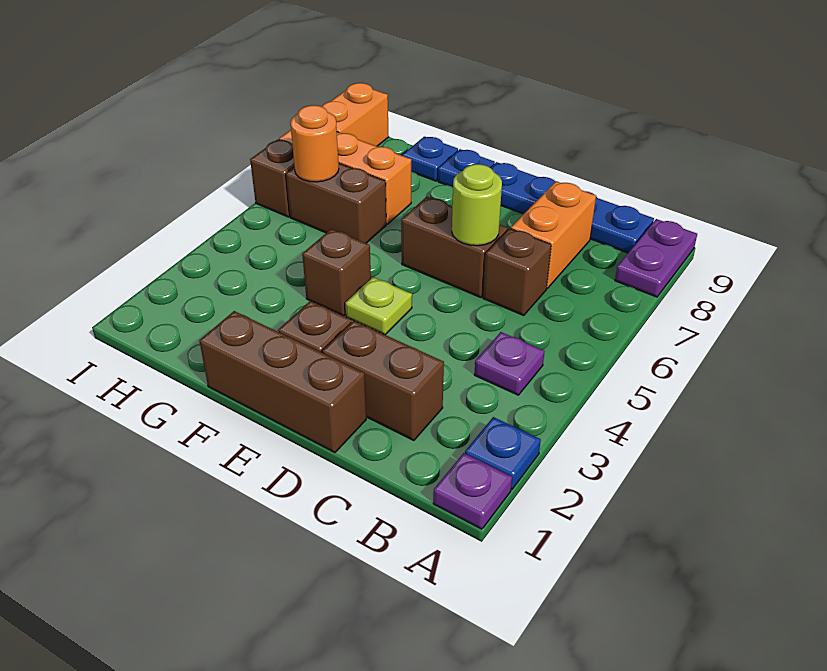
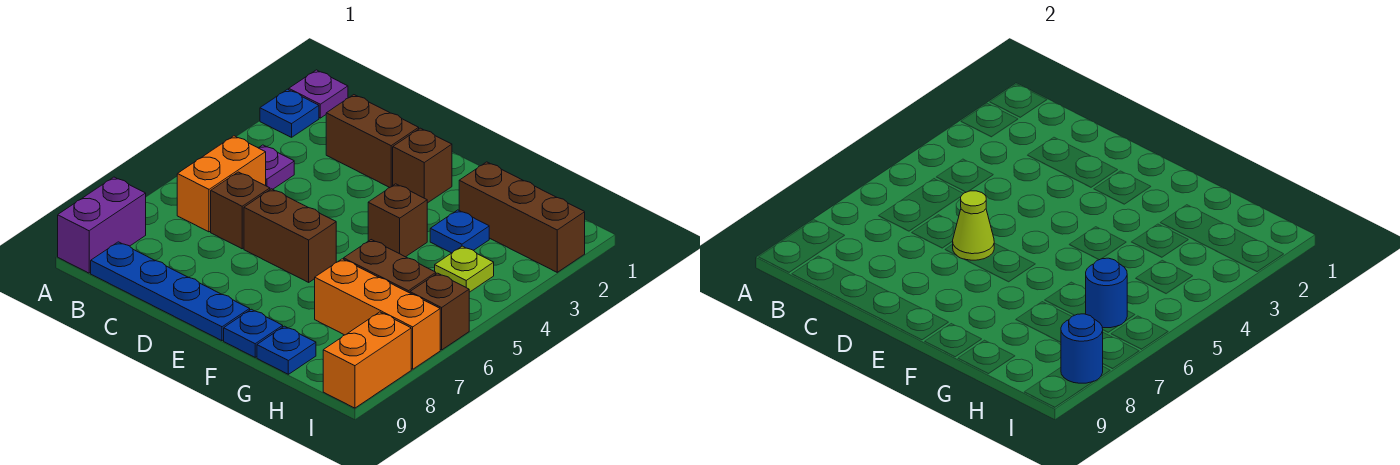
purple plate A8:A9 level 1 -> purple brick A8:A9 level 1
orange brick C7:C8 level 1 -> orange brick B5:B6 level 1
brown brick D1:F1 level 1 -> brown brick G2:I2 level 1
lime round brick D6 level 2 -> lime cone D6 level 2
lime plate E4 level 1 -> lime plate H4 level 1
none -> blue plate G3 level 1
orange round brick H6 level 2 -> blue round brick H6 level 2
none -> blue round brick I8 level 2

